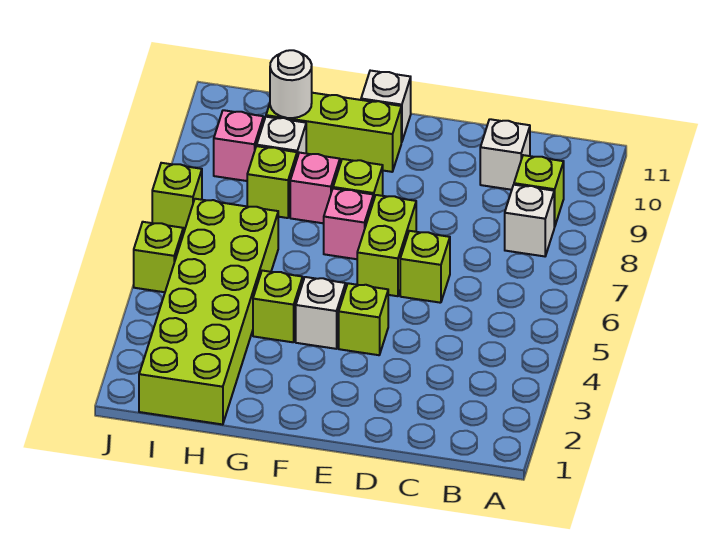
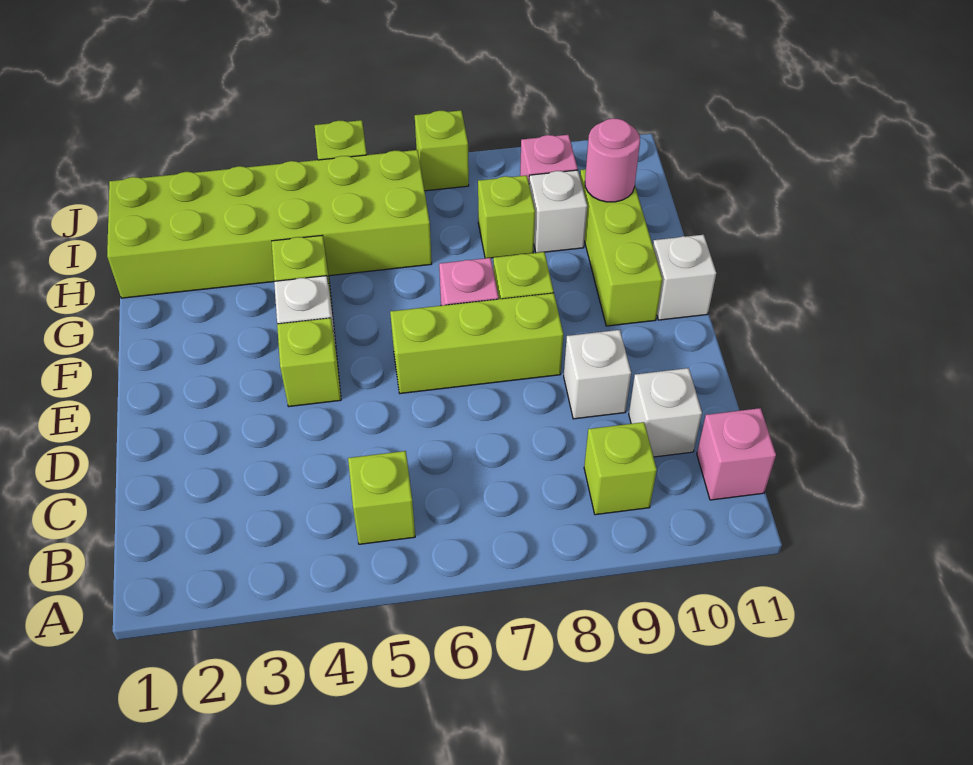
white brick B8 level 1 -> white brick D9 level 1
lime brick D6 level 1 -> lime brick B5 level 1
lime brick E6:E7 level 1 -> lime brick E6:E8 level 1
pink brick G8 level 1 -> pink brick B11 level 1
white round brick H10 level 2 -> pink round brick H10 level 2

